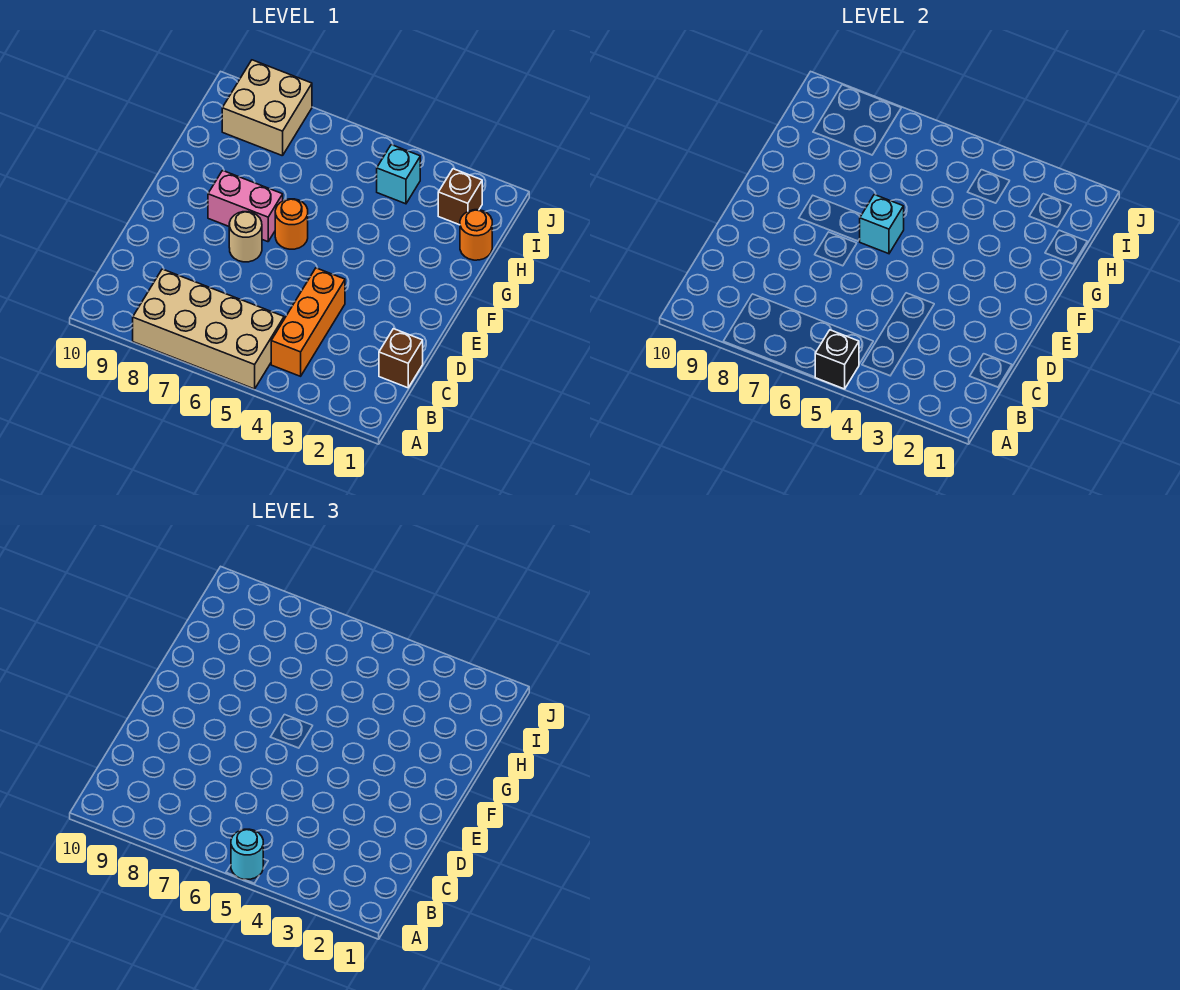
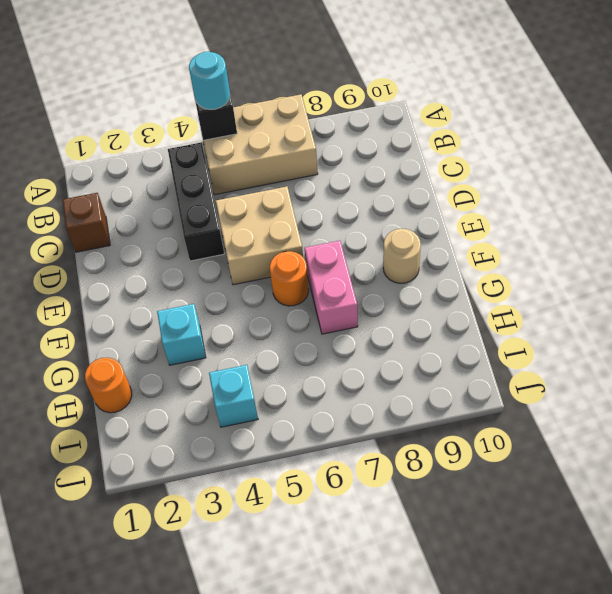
tan brick A5:B8 level 1 -> tan brick A5:B7 level 1
orange brick B4:D4 level 1 -> black brick B4:D4 level 1
tan round brick E7 level 1 -> tan round brick F9 level 1
cyan brick F6 level 2 -> cyan brick G3 level 1
pink brick F7:F8 level 1 -> pink brick F7:G7 level 1
brown brick I2 level 1 -> none
tan brick I8:J9 level 1 -> tan brick D5:E6 level 1

